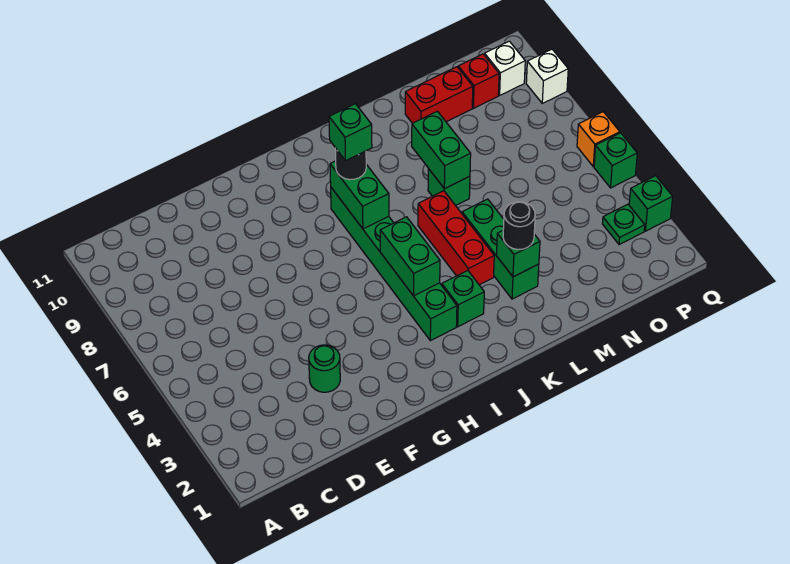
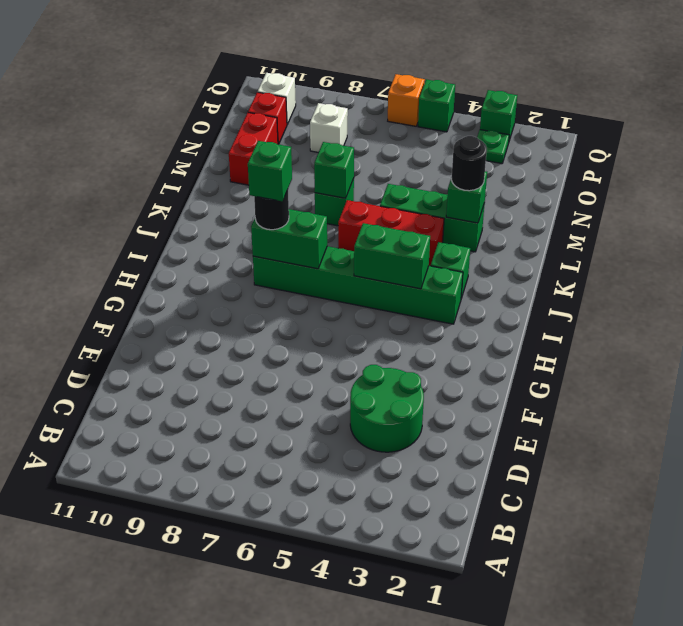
green round brick E3 level 1 -> green round brick D3:E4 level 1
green brick L7:L8 level 2 -> green brick L7 level 2
white brick Q9 level 1 -> white brick O8 level 1

